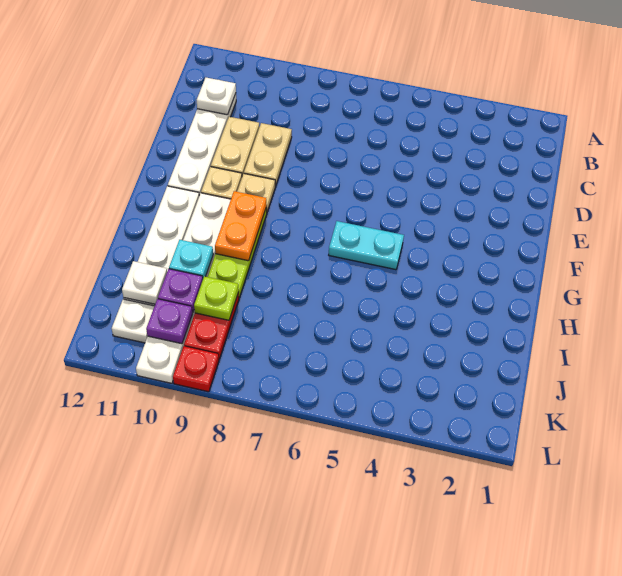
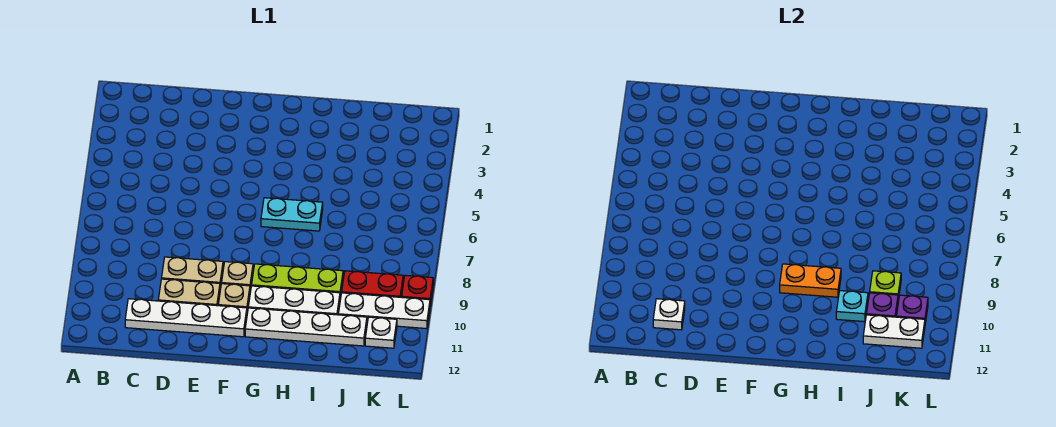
cyan plate G5:G6 level 1 -> cyan plate G6:H6 level 1
white plate J11 level 2 -> white plate J11:K11 level 2

